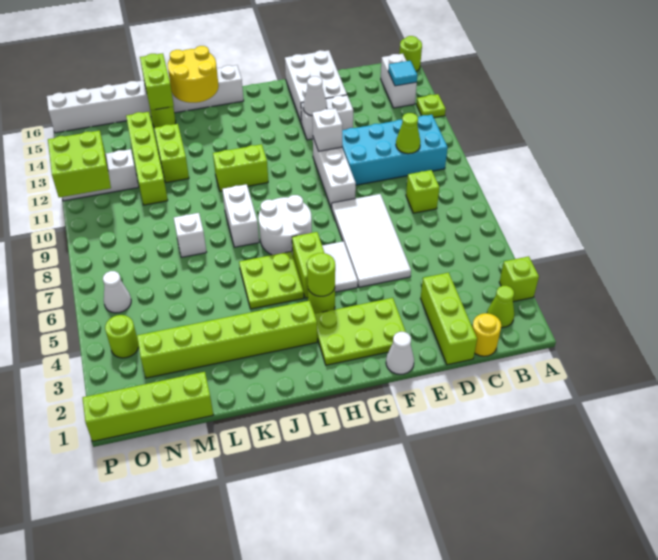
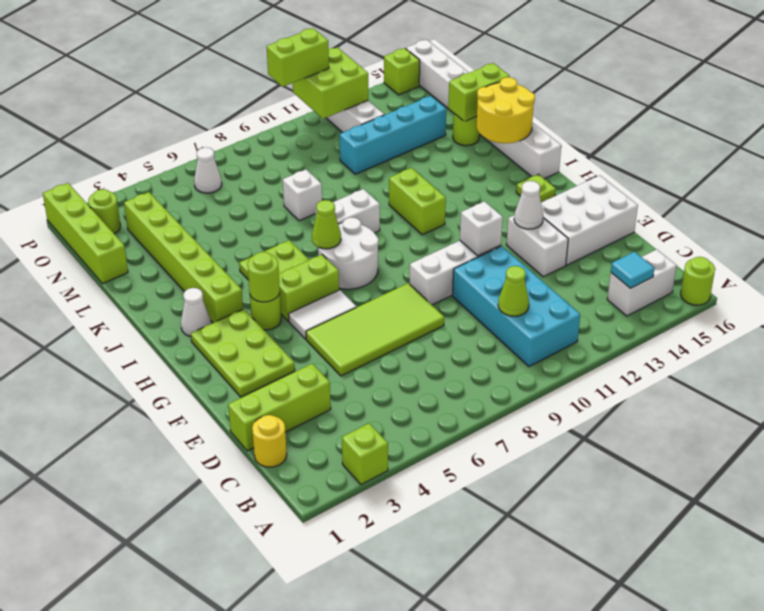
lime plate A13 level 1 -> lime plate H15 level 1
lime cone B2 level 1 -> lime cone I7 level 2
lime brick C8 level 1 -> lime brick P15 level 1
white tile E5:F8 level 1 -> lime tile E5:F8 level 1
white cone F1 level 1 -> white cone I2 level 1
lime brick L12:L13 level 1 -> lime brick P10:P11 level 3
lime brick M11:M14 level 1 -> cyan brick M11:M14 level 1
lime round brick O4 level 1 -> lime round brick O2 level 1

